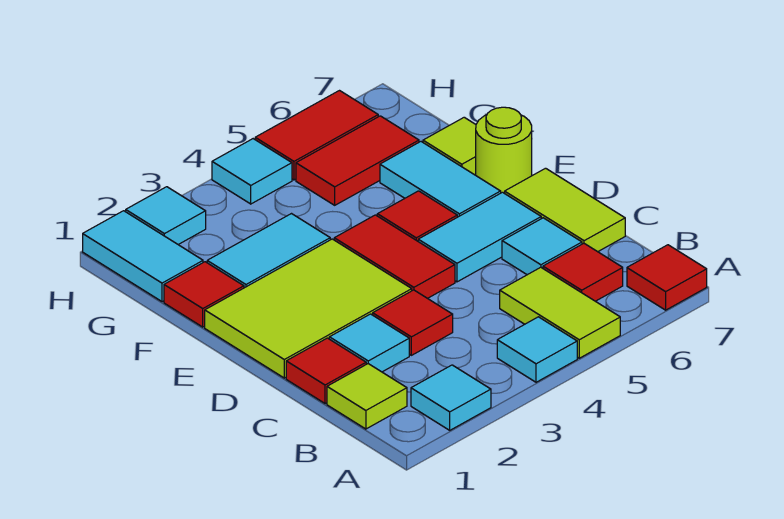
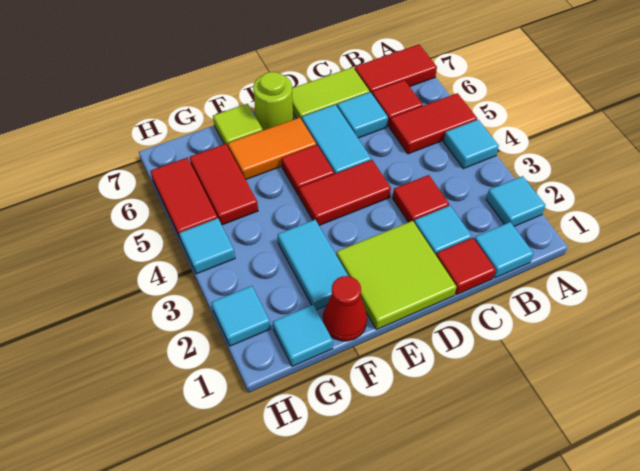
lime tile A5:B5 level 1 -> red tile A5:B5 level 1
red tile A7 level 1 -> red tile A7:B7 level 1
lime tile B1 level 1 -> cyan tile B1 level 1
lime tile D1:E3 level 1 -> lime tile D1:E2 level 1
cyan tile E6:F6 level 1 -> orange tile E6:F6 level 1
red tile F1 level 1 -> red cone F1 level 1
cyan tile G1:H1 level 1 -> cyan tile G1 level 1

